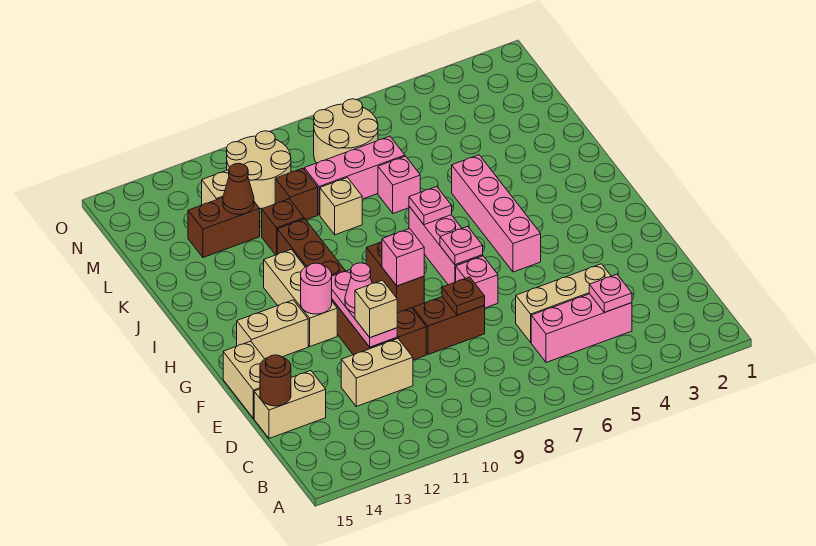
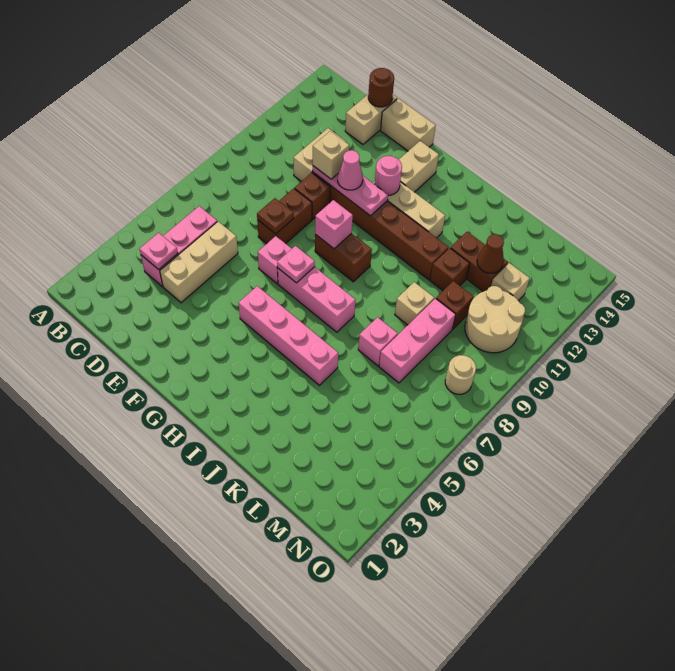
pink plate I7 level 2 -> none
brown brick L12:L13 level 1 -> brown brick K12:L12 level 1
tan round brick M7:N8 level 1 -> tan round brick N8 level 1

